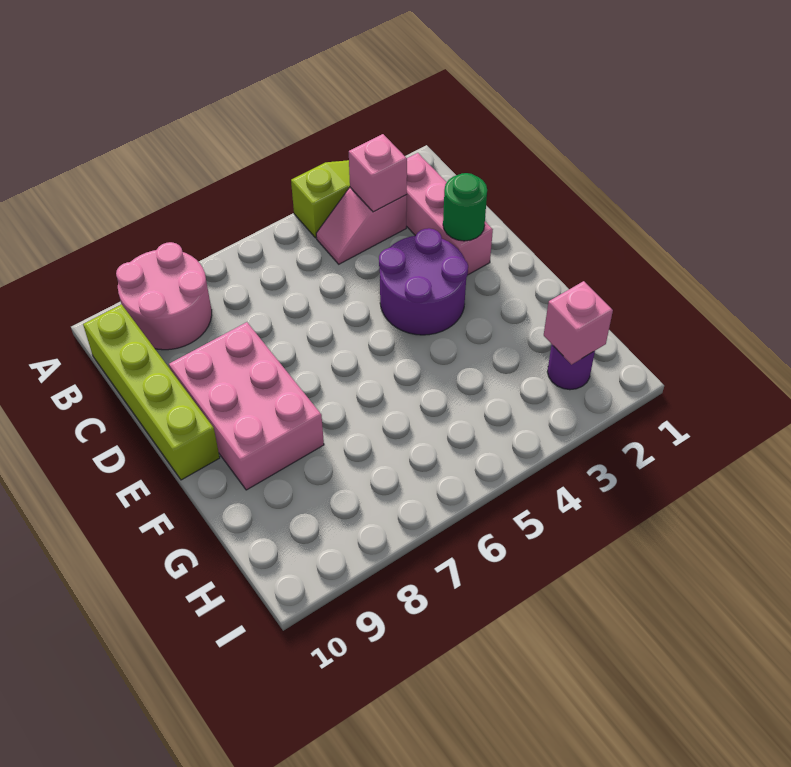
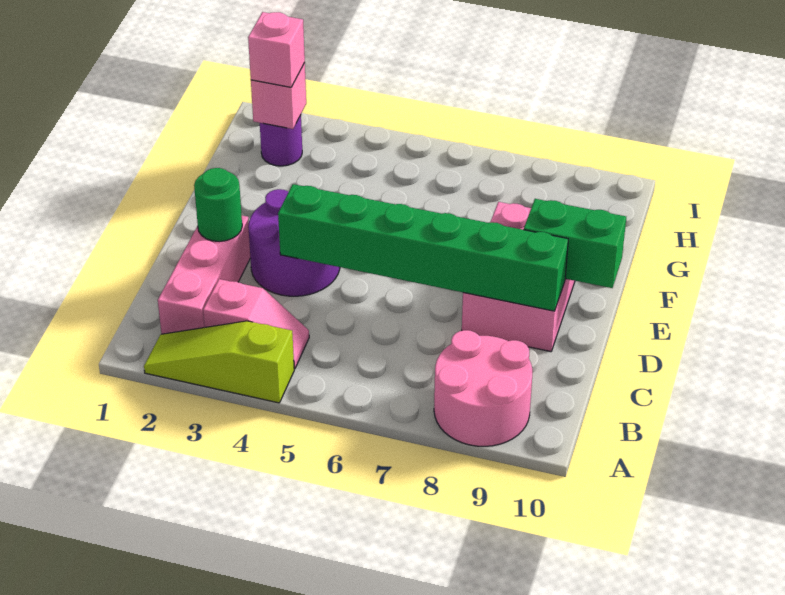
pink brick B3 level 2 -> pink brick H2 level 3
lime brick B10:E10 level 1 -> none
none -> green brick D4:D9 level 2
none -> green brick E9:E10 level 2

